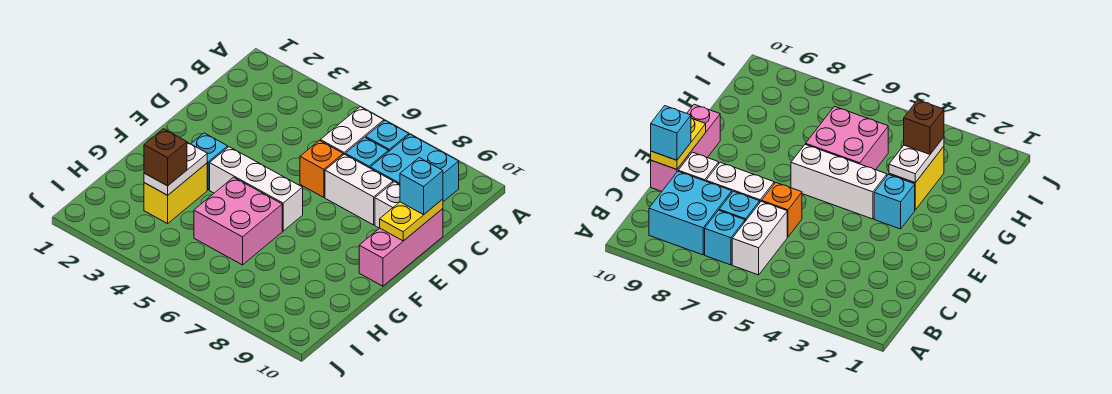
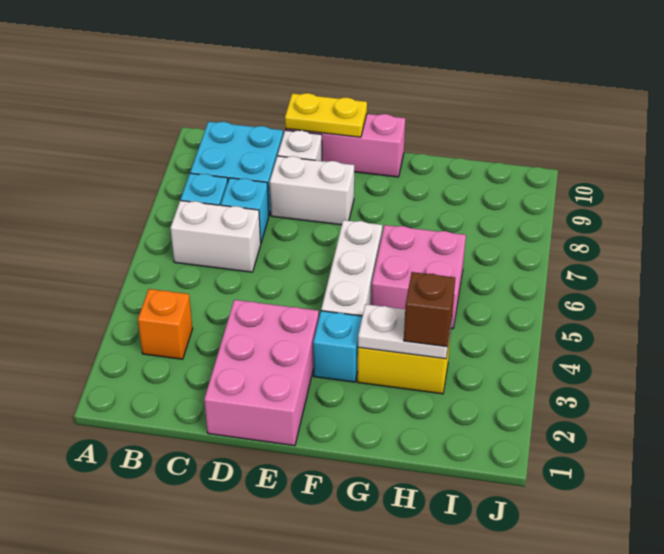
none -> pink brick D1:E3 level 1
orange brick D6 level 1 -> orange brick B3 level 1
white brick D7:D8 level 1 -> white brick D8:E8 level 1
cyan brick D10 level 3 -> none

